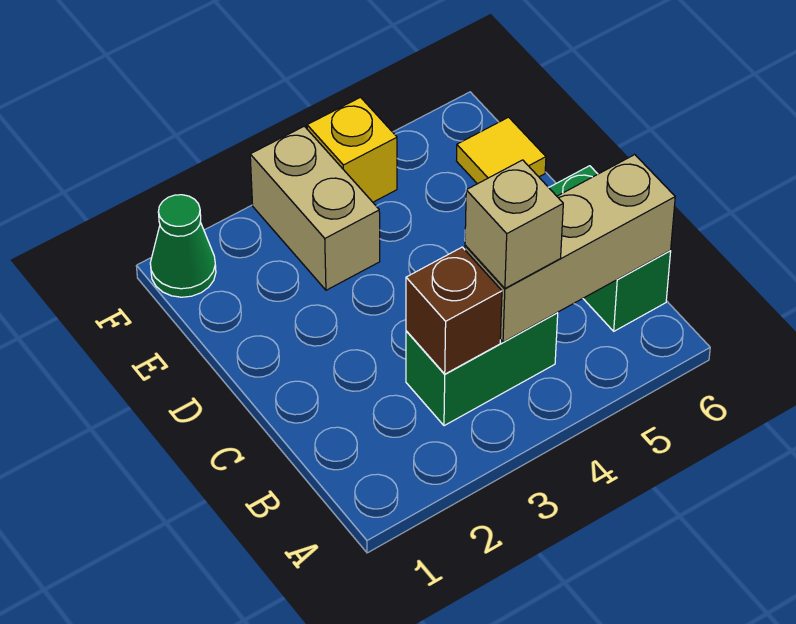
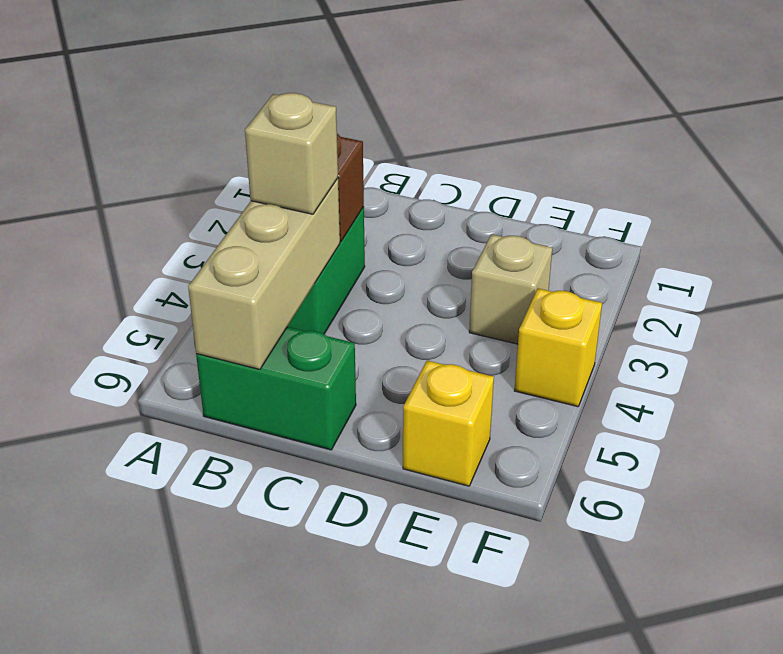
tan brick E3:F3 level 1 -> tan brick E3 level 1
yellow tile E6 level 1 -> yellow brick E6 level 1
green cone F1 level 1 -> none

